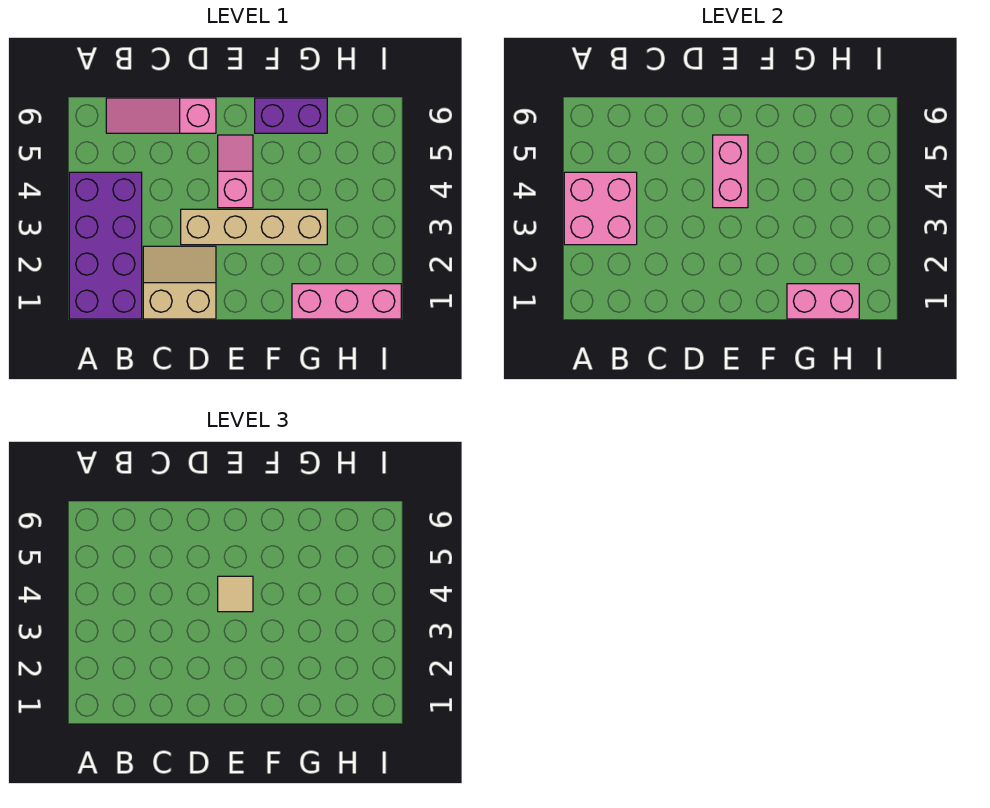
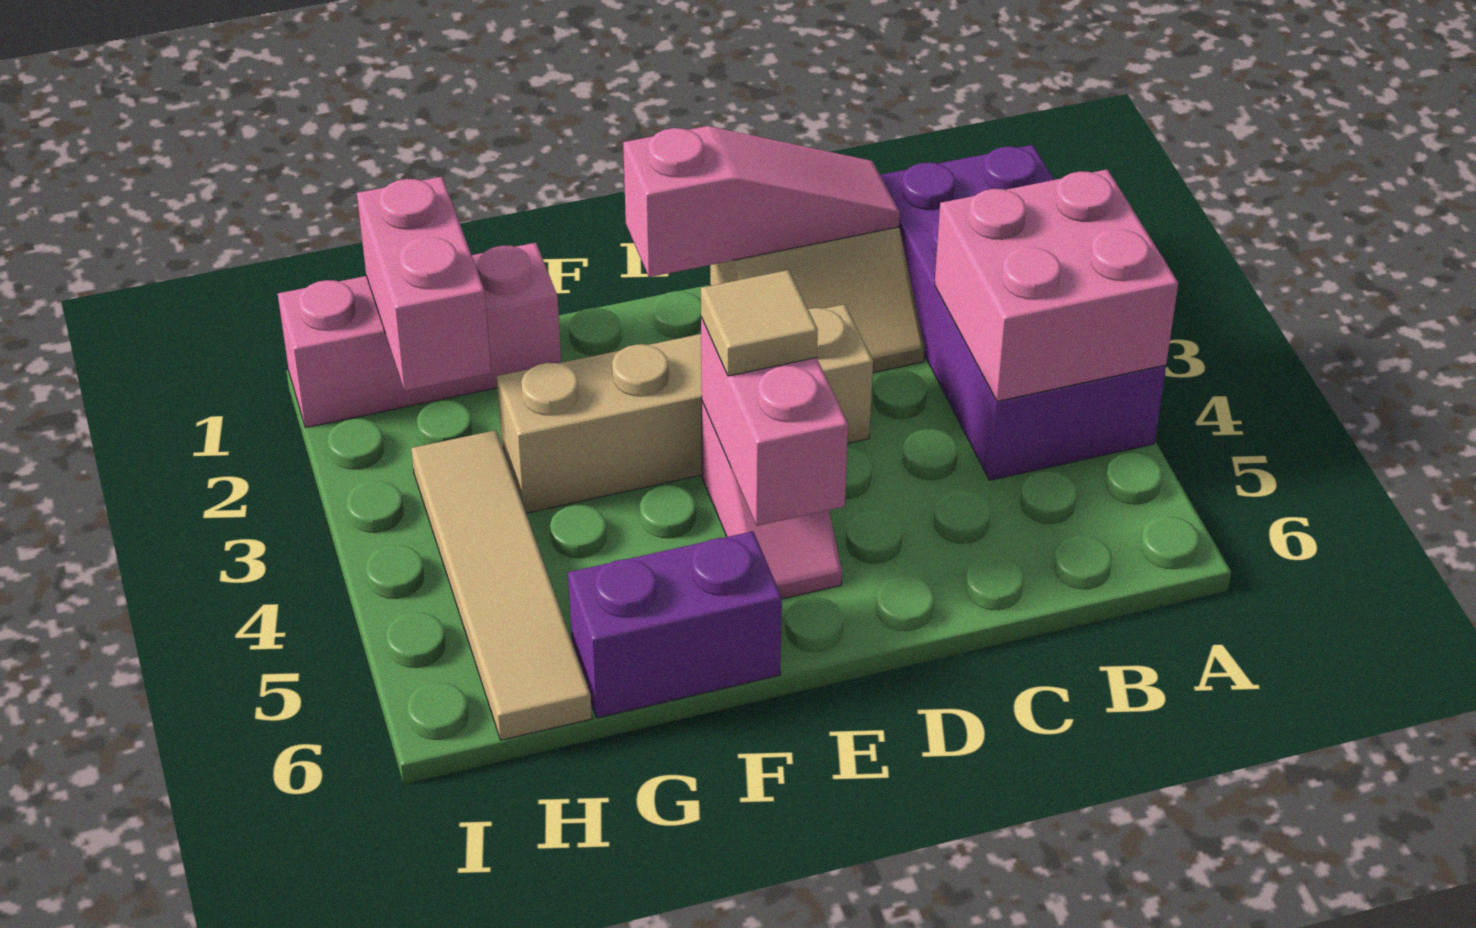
pink slope B6:D6 level 1 top D -> pink slope C1:E1 level 2 top E
pink brick G1:H1 level 2 -> pink brick H1:H2 level 2
none -> tan tile H3:H6 level 1

